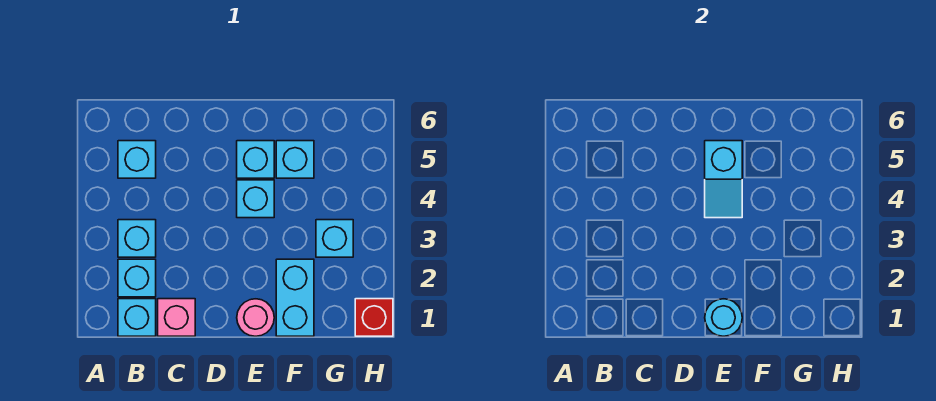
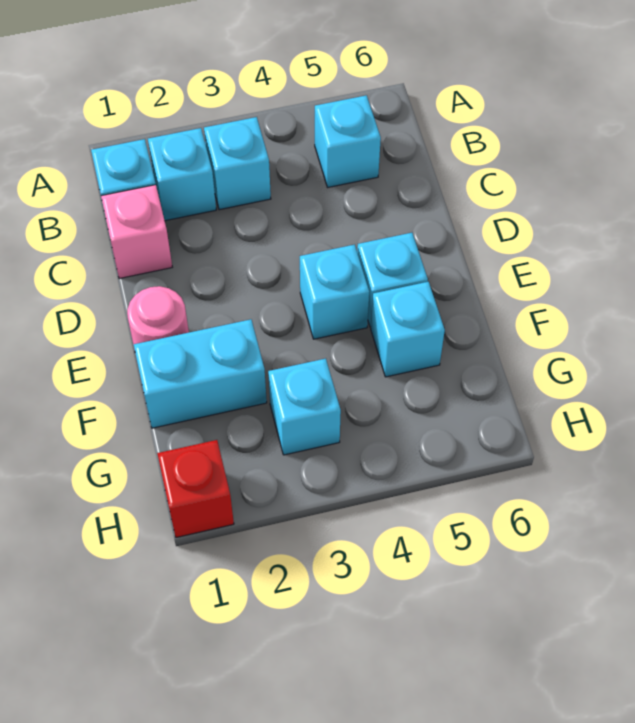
cyan round brick E1 level 2 -> none
cyan slope E4:E5 level 2 top 5 -> none

